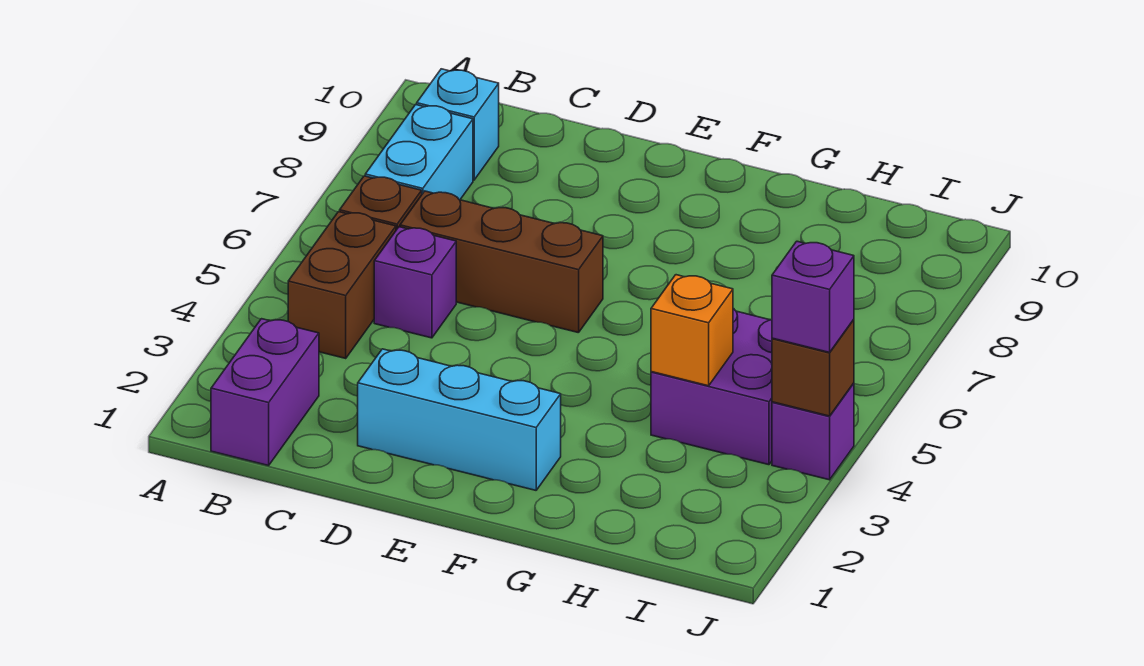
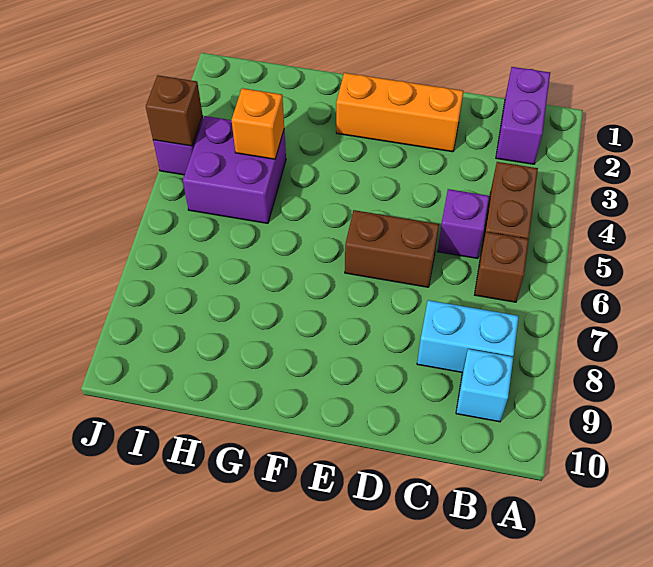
cyan brick B7:B8 level 1 -> cyan brick B8:C8 level 1
brown brick C6:E6 level 1 -> brown brick D6:E6 level 1
cyan brick D2:F2 level 1 -> orange brick D2:F2 level 1
purple brick J4 level 3 -> none

